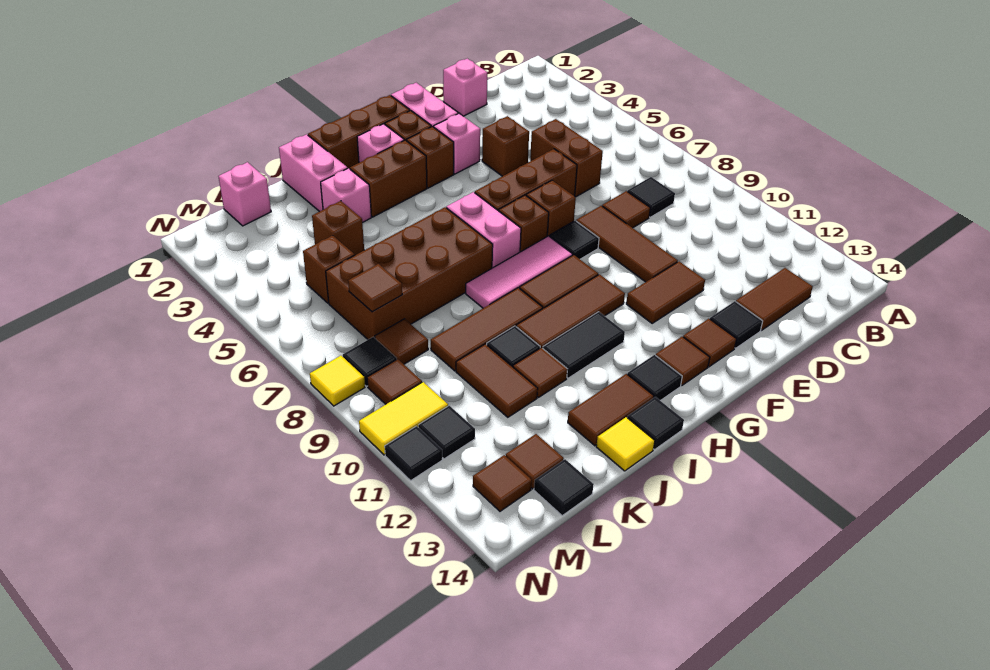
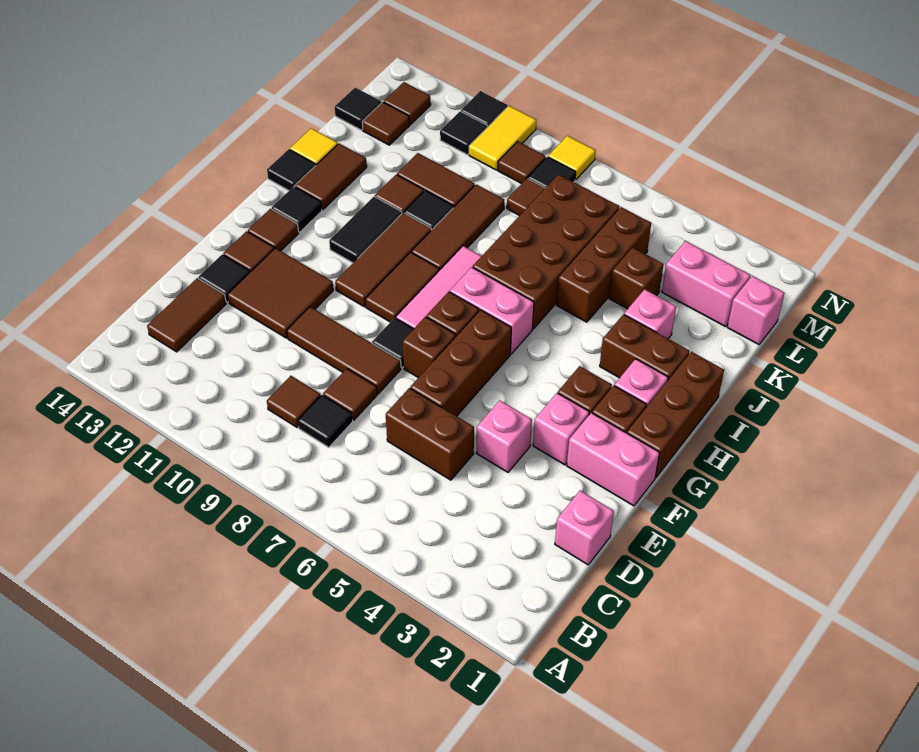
brown brick E4 level 1 -> pink brick E4 level 1
brown tile E11:F11 level 1 -> brown tile E11:F12 level 1
brown brick H3:I3 level 1 -> brown brick I2:I3 level 1
pink brick J1:J2 level 1 -> pink brick L2:L3 level 1
brown brick L5 level 1 -> brown brick J5:L5 level 1
brown tile L7 level 2 -> brown tile C9 level 1

